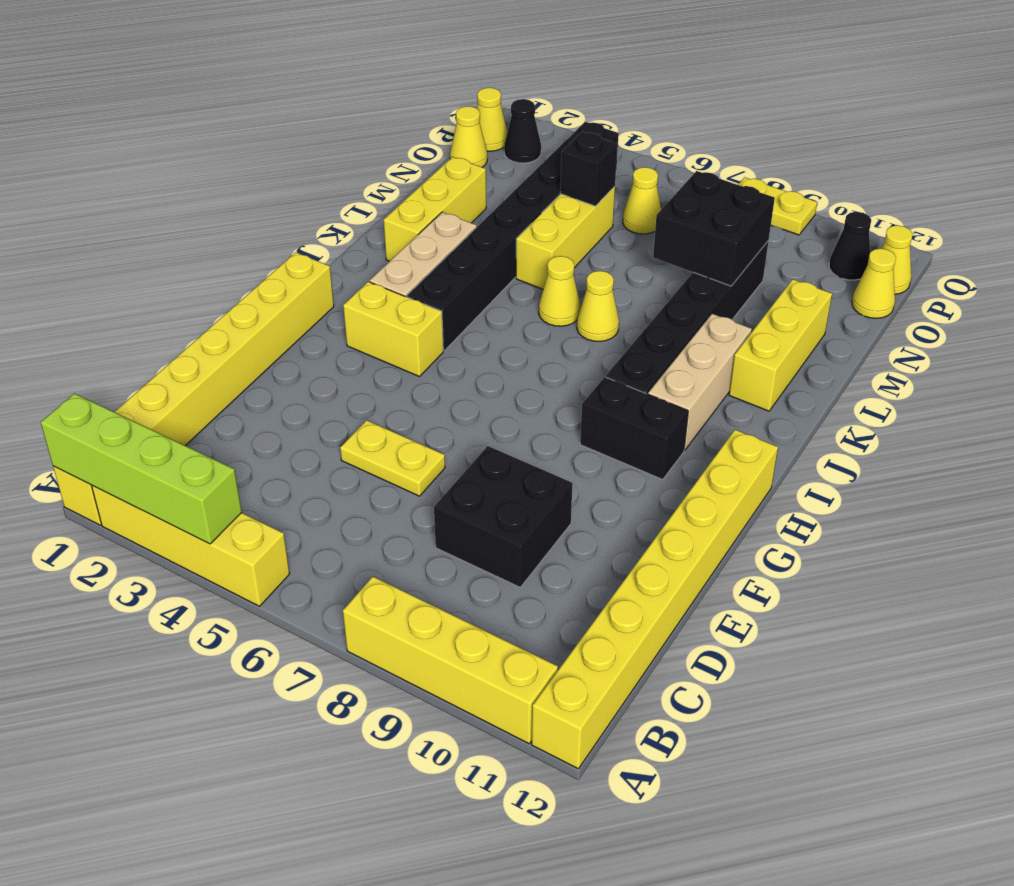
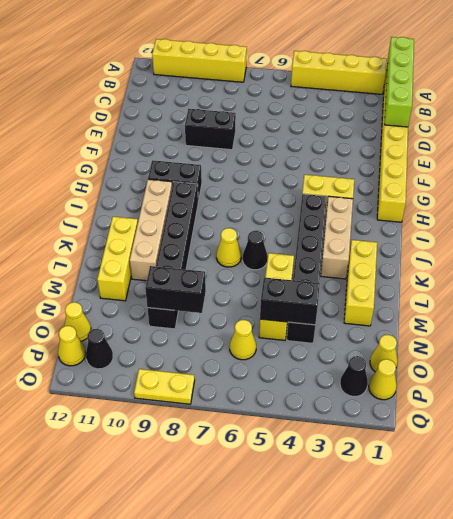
lime brick A1:A4 level 2 -> lime brick A1:D1 level 2
yellow brick A12:H12 level 1 -> none
black brick D8:E9 level 1 -> black brick E8:E9 level 1
yellow plate E5:E6 level 1 -> none
black brick I4:P4 level 1 -> black brick I4:N4 level 1
tan brick I10:K10 level 1 -> tan brick I10:L10 level 1
yellow cone K6 level 1 -> black cone K6 level 1
black brick M8:N9 level 2 -> black brick N8:N9 level 2
black brick N5 level 2 -> black brick N4:N5 level 2

